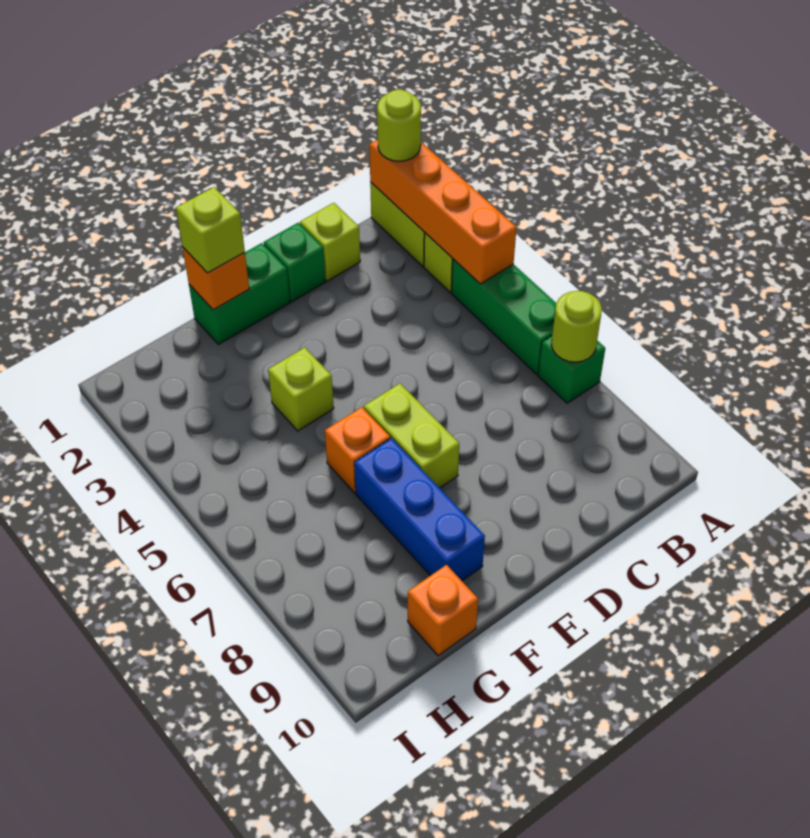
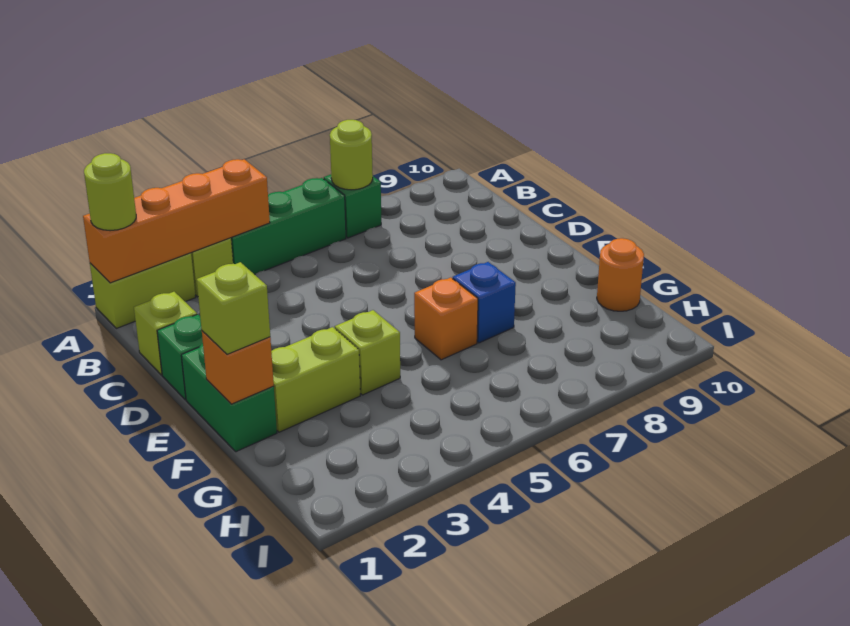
lime brick E6:E7 level 1 -> lime brick F2:F3 level 1
blue brick F7:F9 level 1 -> blue brick F7 level 1
orange brick G10 level 1 -> orange round brick G10 level 1

